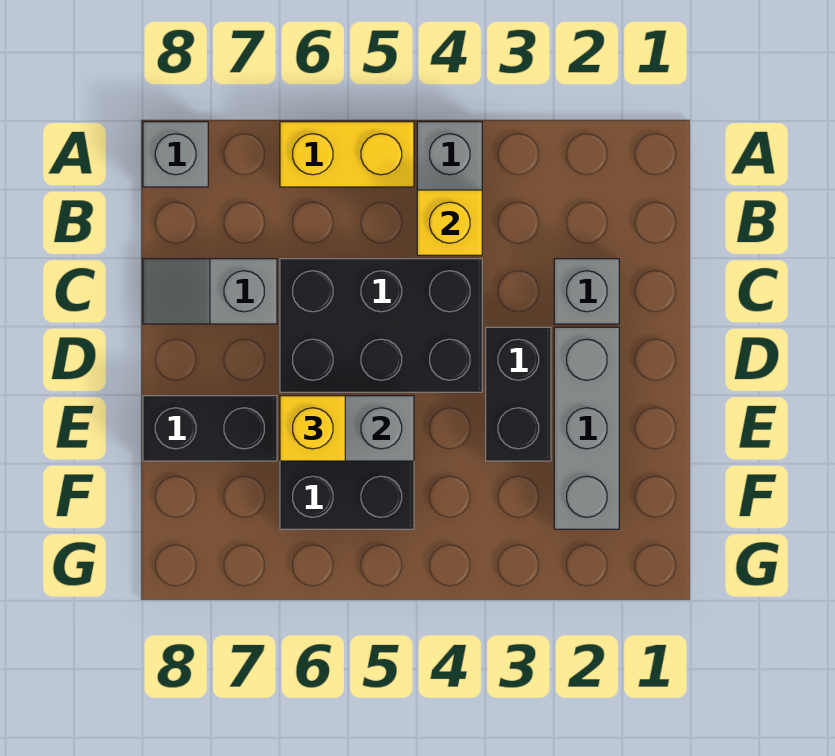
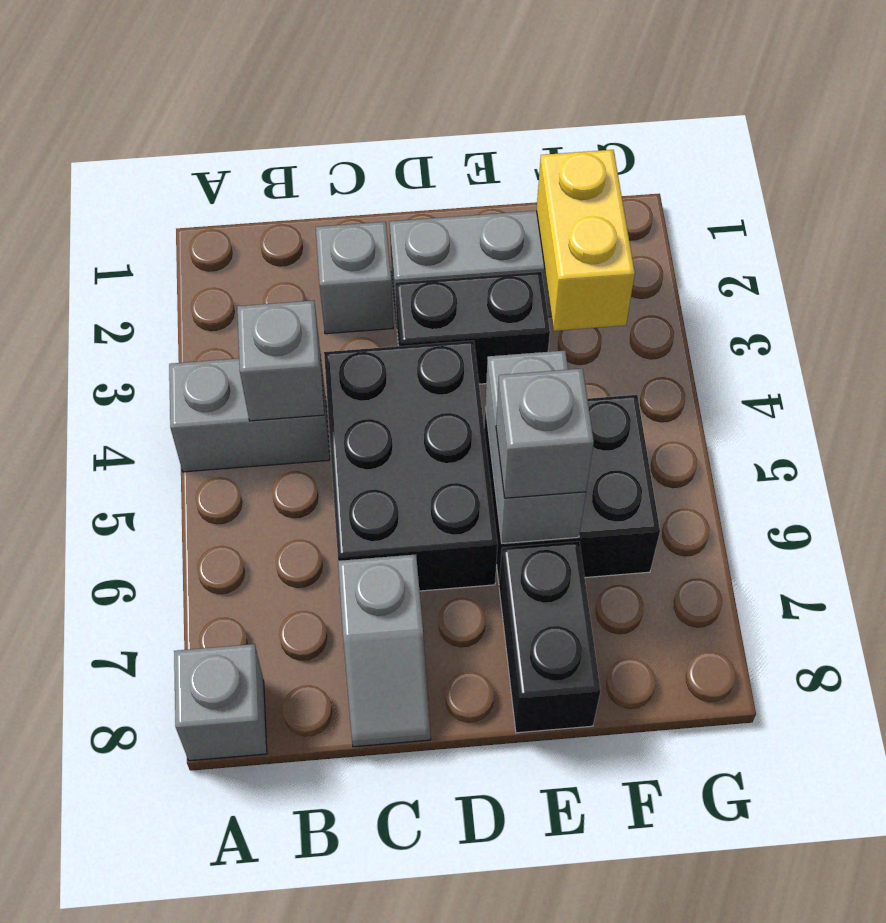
yellow brick A5:A6 level 1 -> yellow brick F2:F3 level 2
yellow brick B4 level 2 -> grey brick B4 level 2
yellow brick E6 level 3 -> grey brick E6 level 3

